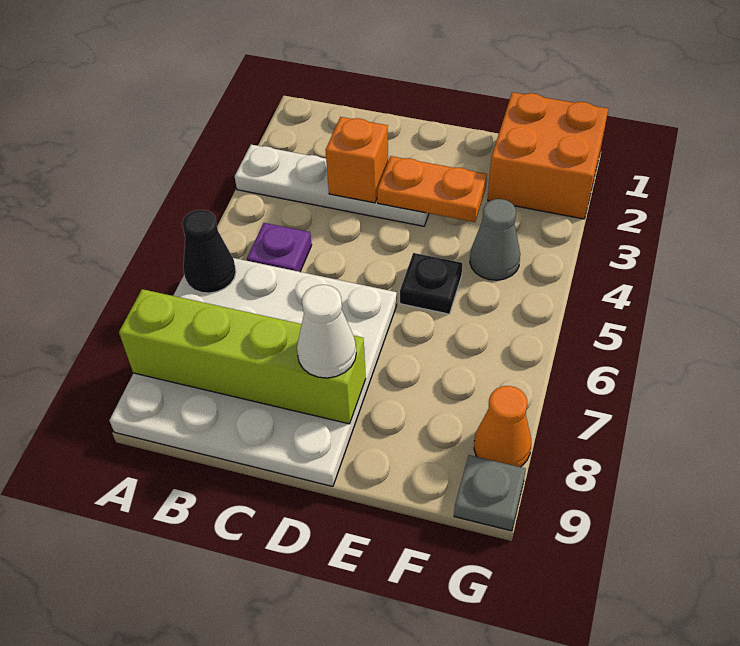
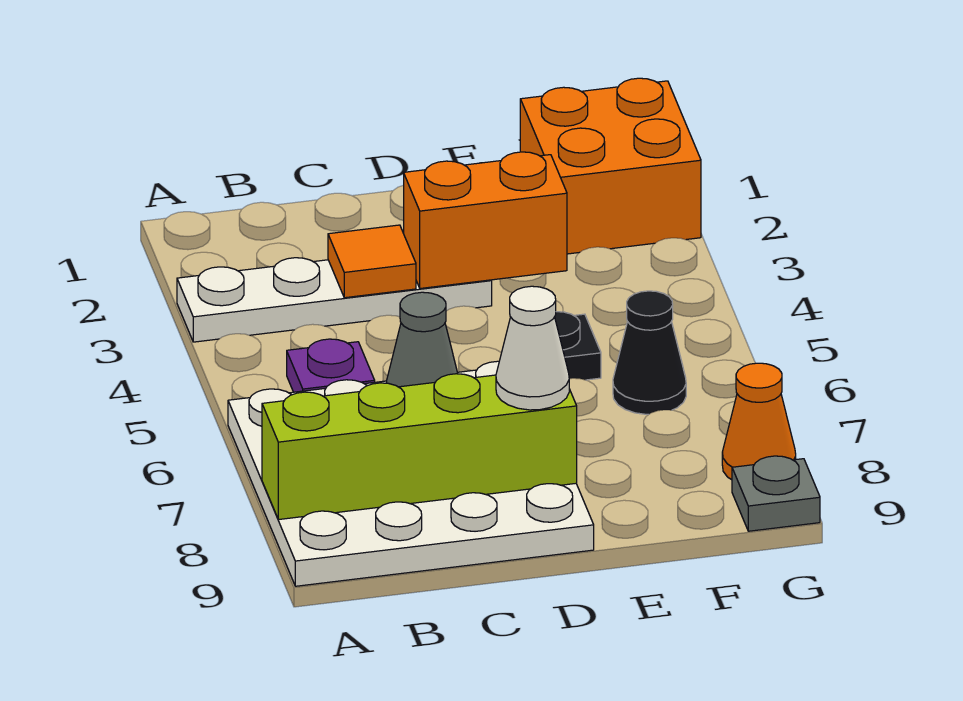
black cone A6 level 2 -> black cone F6 level 1
orange brick C3 level 2 -> orange tile C3 level 2
orange plate D3:E3 level 2 -> orange brick D3:E3 level 2
grey cone F4 level 1 -> grey cone C6 level 2

